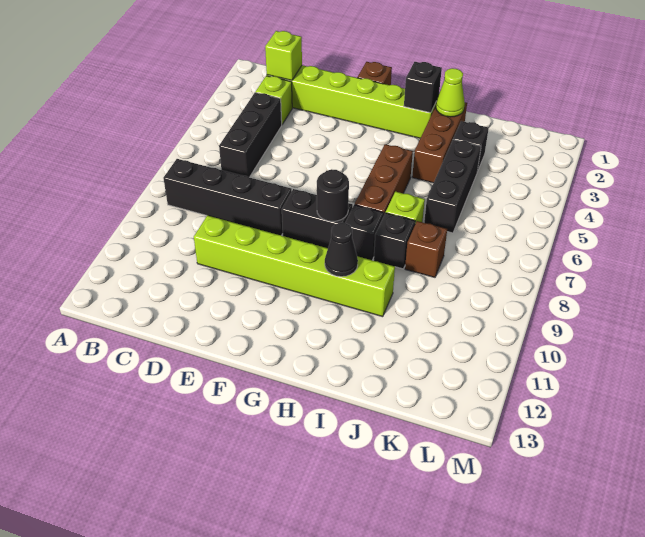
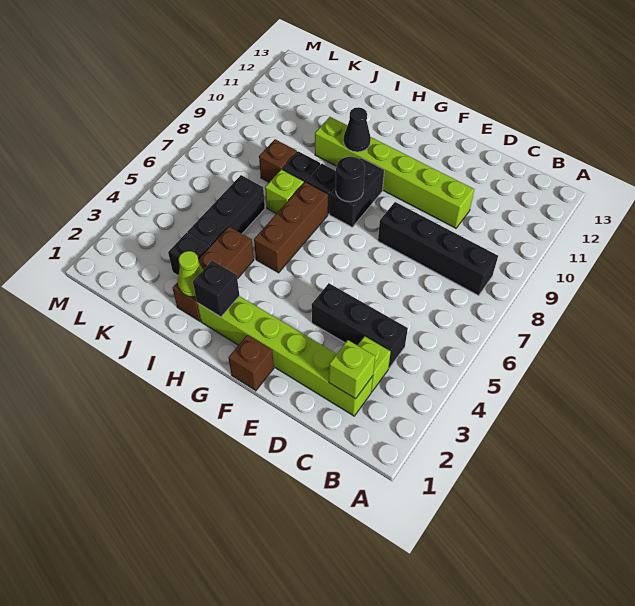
black brick C4:C6 level 1 -> black brick C4:E4 level 1
black brick F8:G8 level 1 -> black brick G8:G9 level 1

